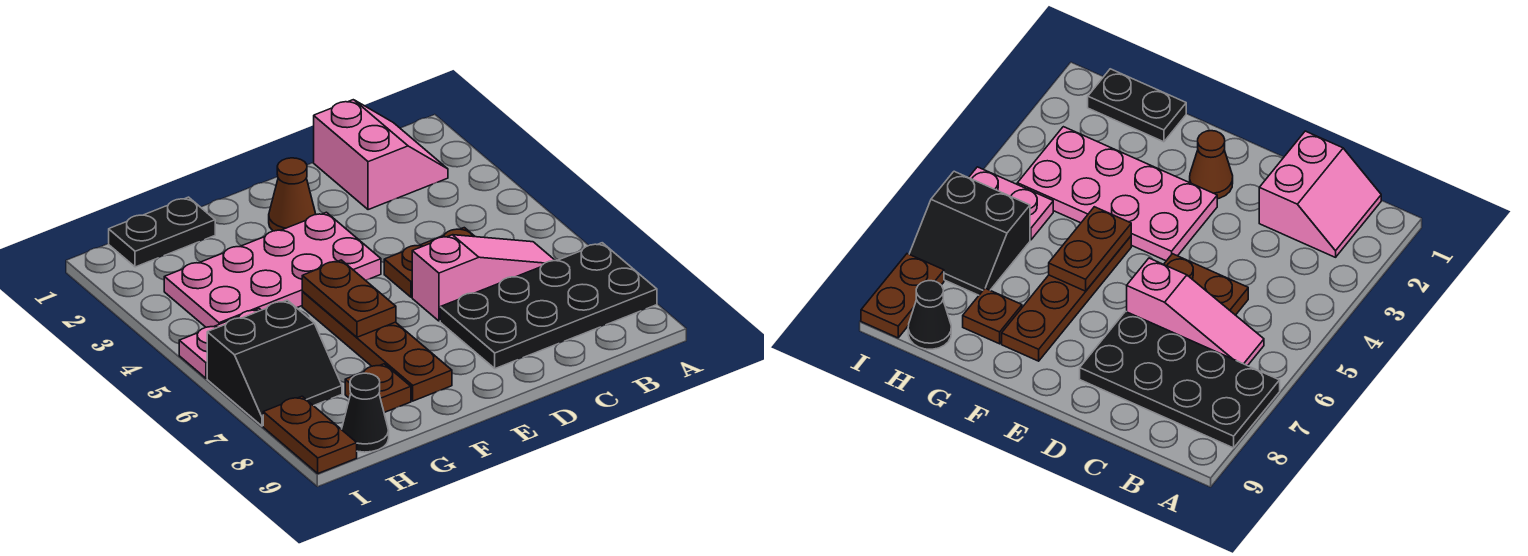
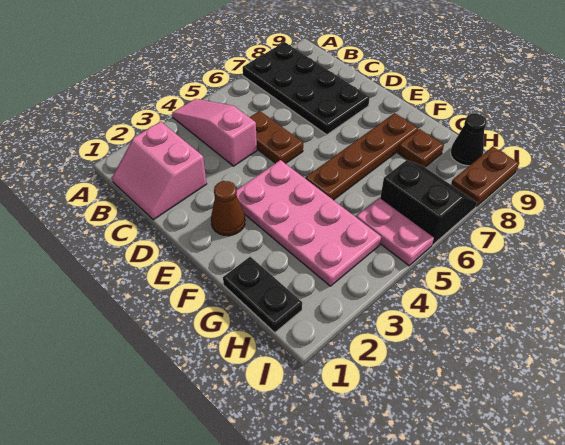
pink slope B1:C2 level 1 top C -> pink slope B1:C2 level 1 top 2
pink slope B6:D6 level 1 top D -> pink slope A4:C4 level 1 top C
brown plate F5:F6 level 2 -> none

